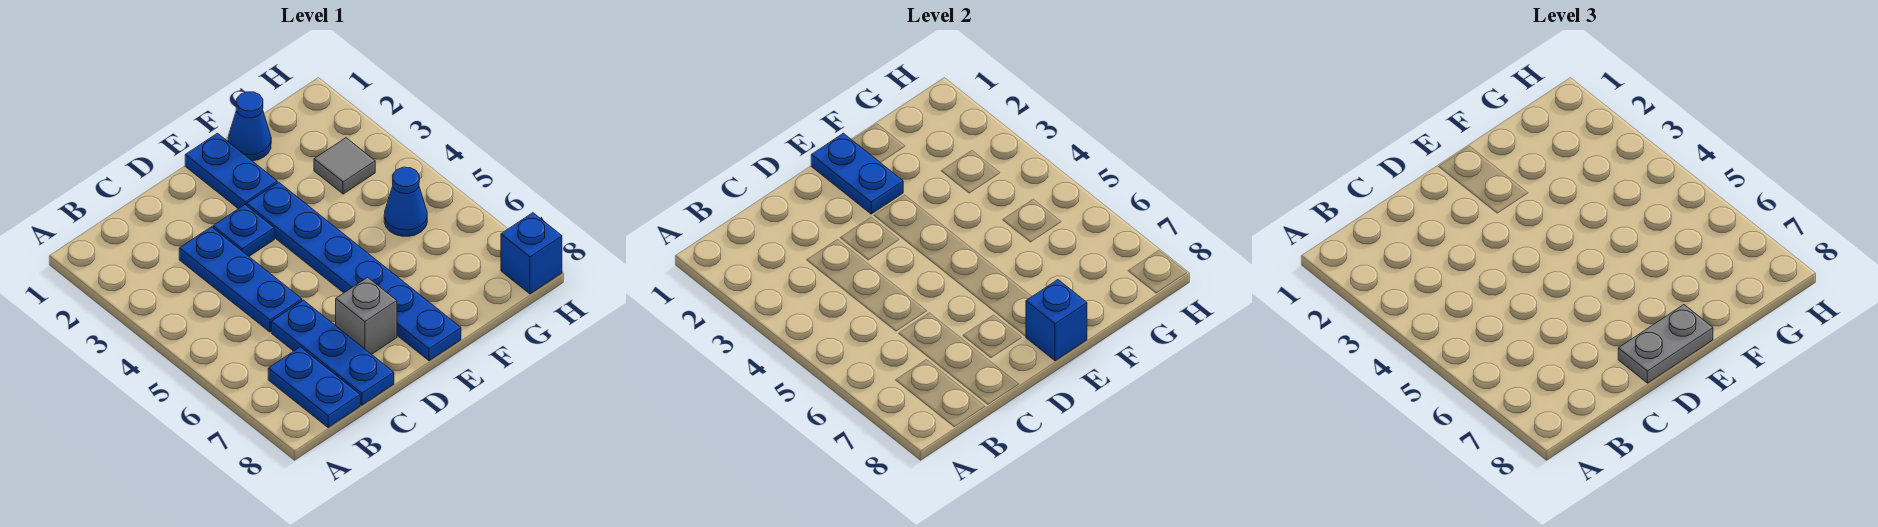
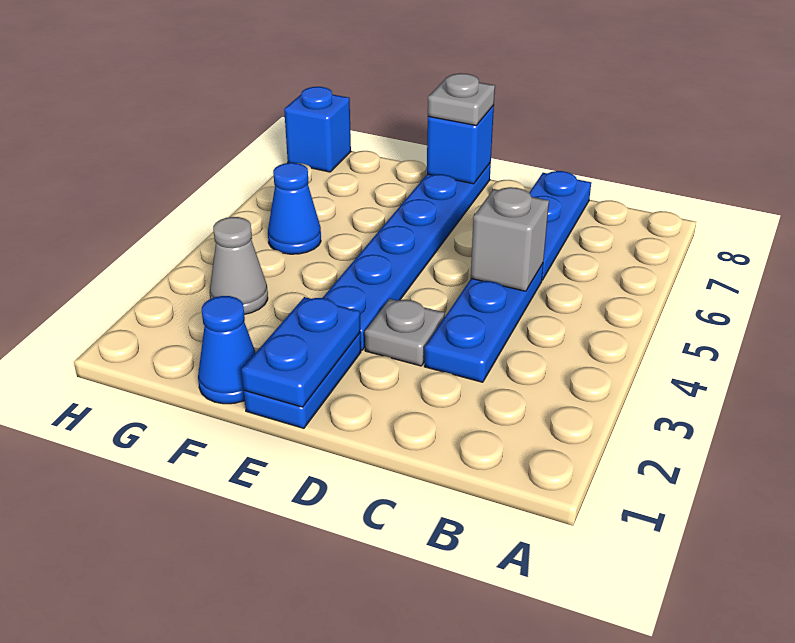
blue plate B7:B8 level 1 -> none
blue plate D3 level 1 -> grey plate D3 level 1
grey brick D7 level 1 -> grey brick C5 level 2
grey plate D8:E8 level 3 -> grey plate E8 level 3
grey tile G3 level 1 -> grey cone G3 level 1

